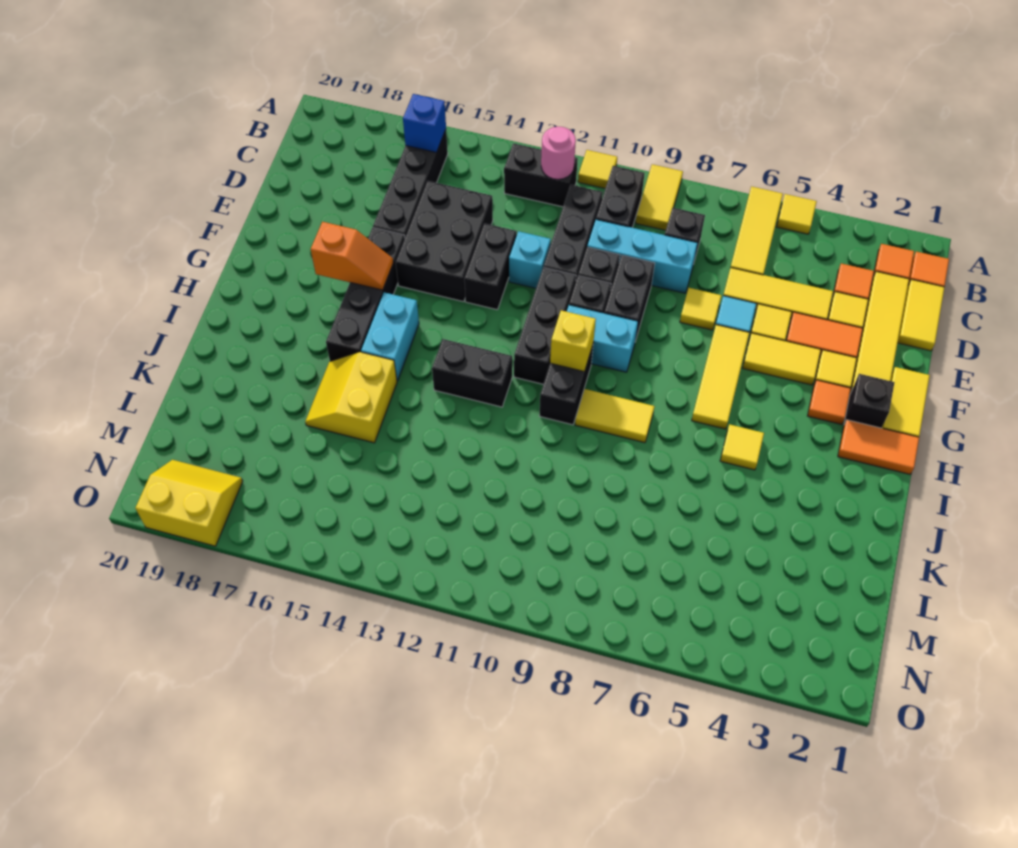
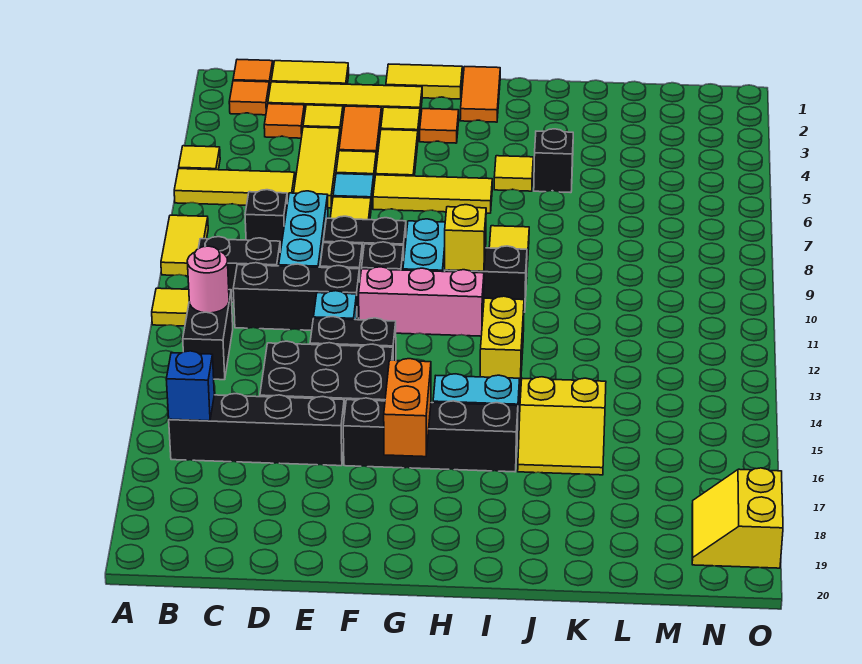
yellow tile A9:B9 level 1 -> yellow tile A8:A9 level 1
black brick F11:H11 level 1 -> pink brick F11:H11 level 1
black brick G2 level 1 -> black brick J5 level 1
orange slope G16:G17 level 2 top 17 -> orange brick G16:G17 level 2
black brick I12:I13 level 1 -> yellow brick I12:I13 level 1

